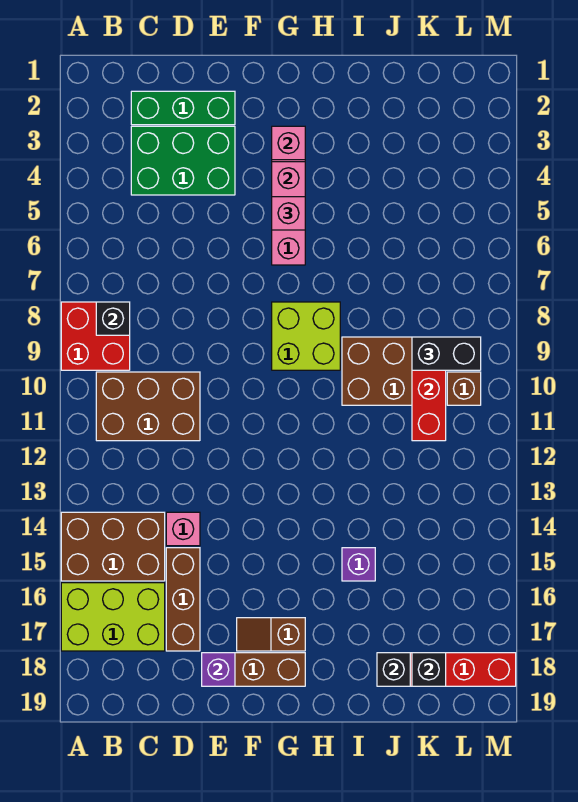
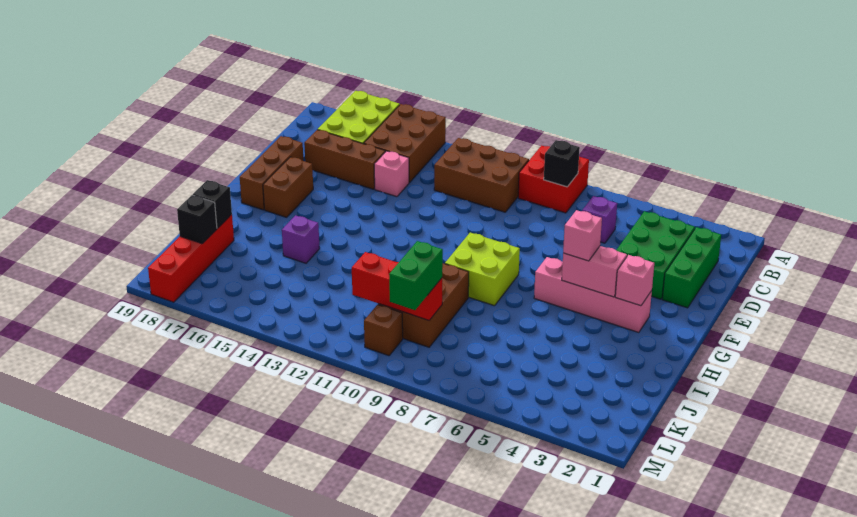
brown brick B10:D11 level 1 -> brown brick B10:C12 level 1
purple brick E18 level 2 -> purple brick C6 level 1
brown slope F17:G17 level 1 top G -> brown brick F17:G17 level 1
black brick K9:L9 level 3 -> green brick K9:L9 level 3

